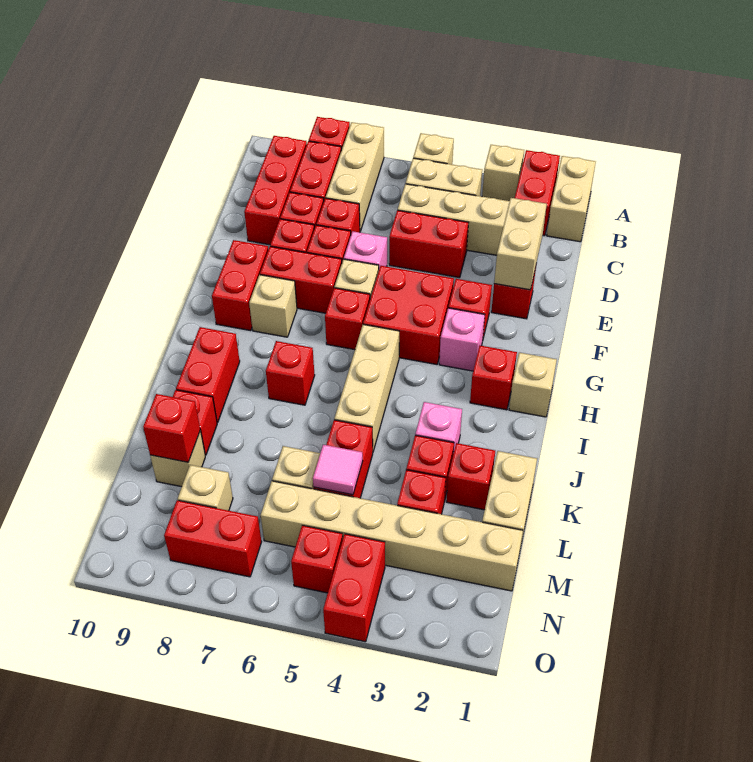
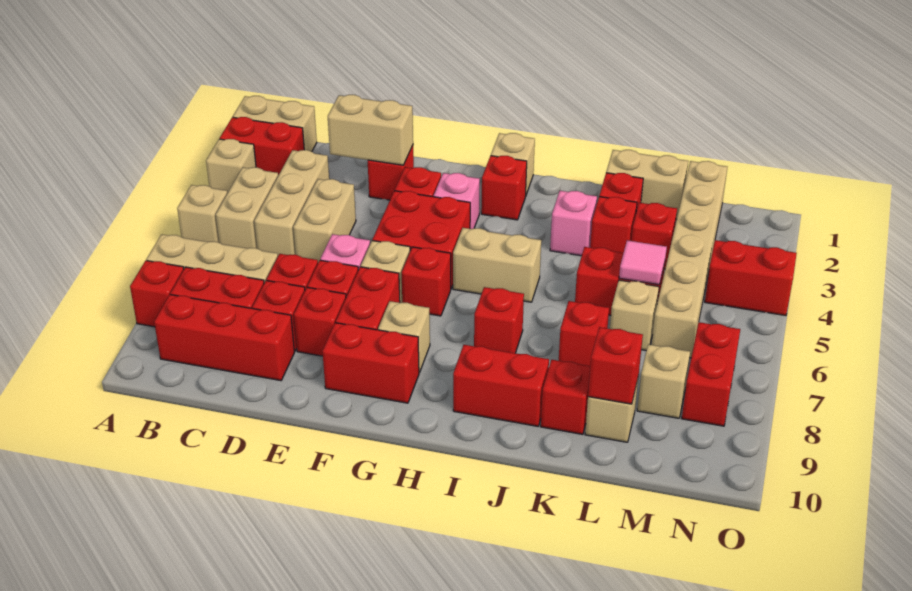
red brick D4:D5 level 1 -> tan brick D4:D5 level 1
tan brick H5:J5 level 1 -> tan brick H5:I5 level 1
red brick N5 level 1 -> red brick K7 level 1

